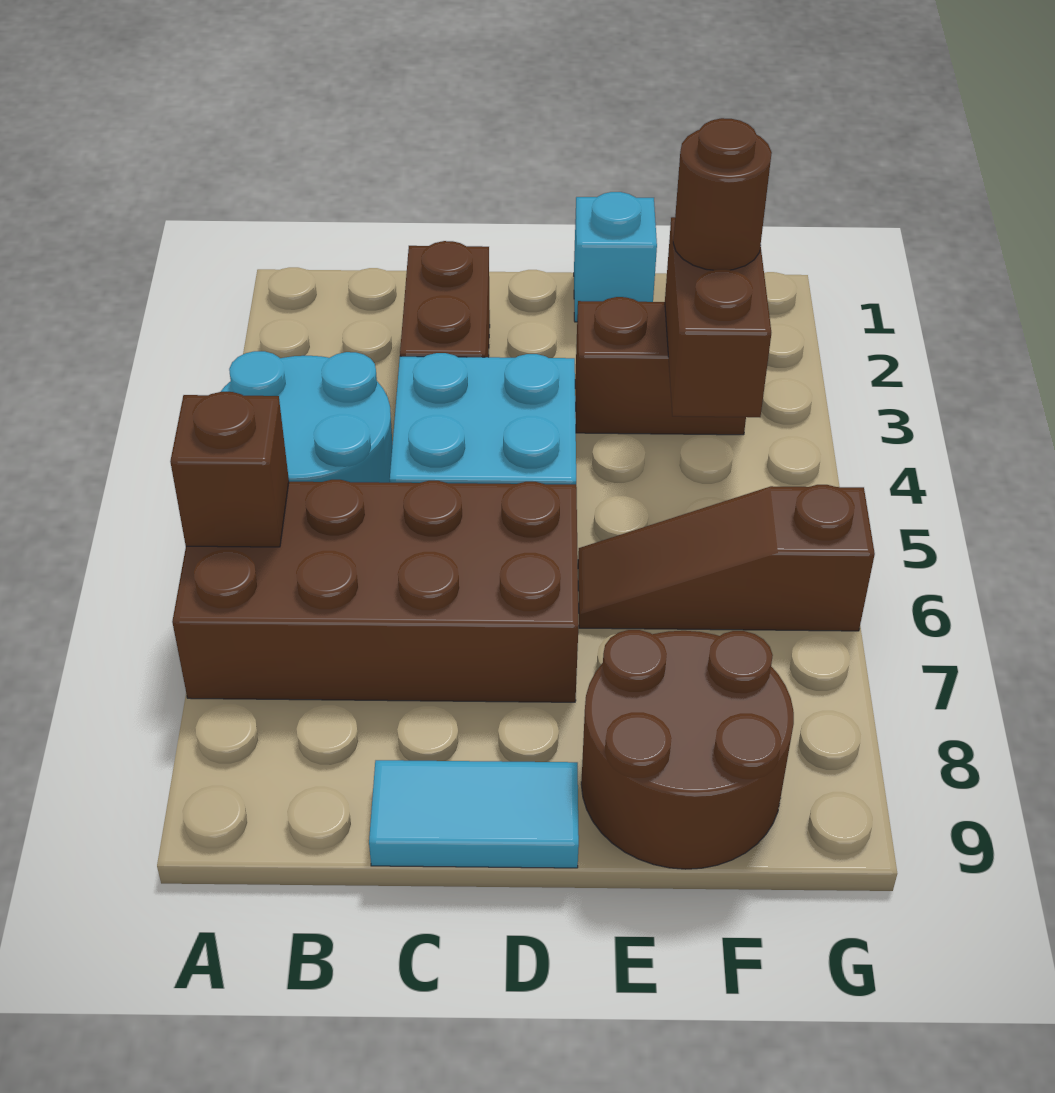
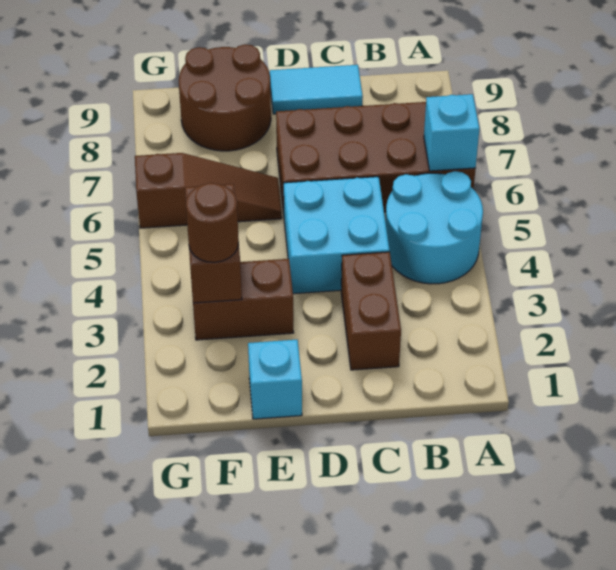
brown brick A6 level 2 -> cyan brick A6 level 2

